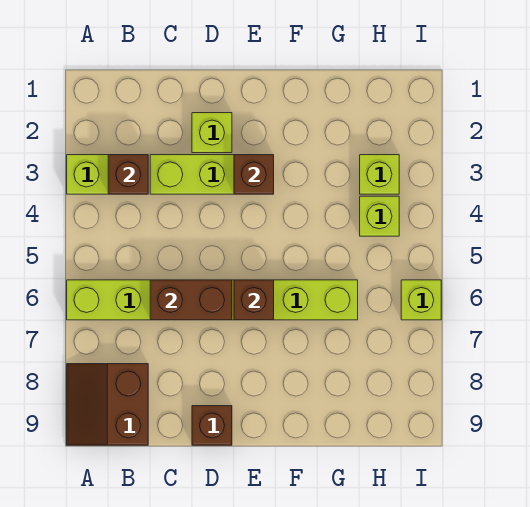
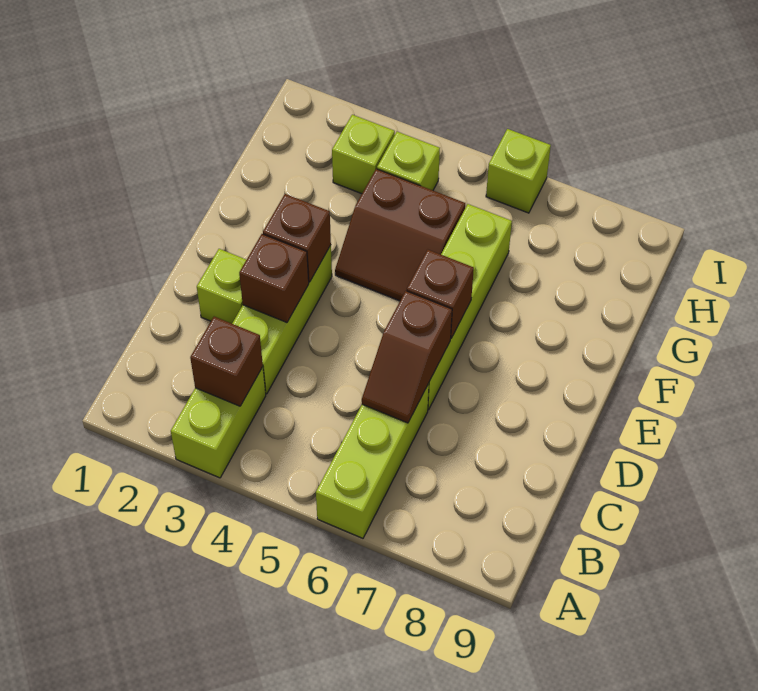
brown slope A8:B9 level 1 top B -> brown slope F4:G5 level 1 top G
brown brick C6:D6 level 2 -> brown slope C6:D6 level 2 top D
brown brick D9 level 1 -> brown brick D3 level 2

